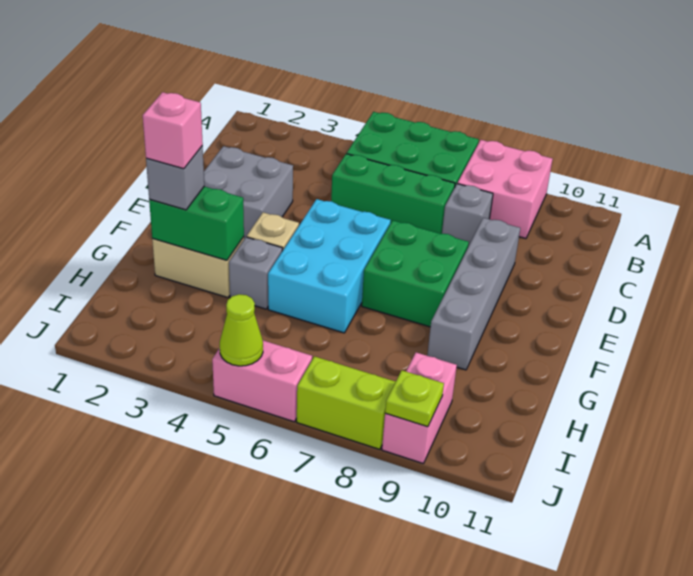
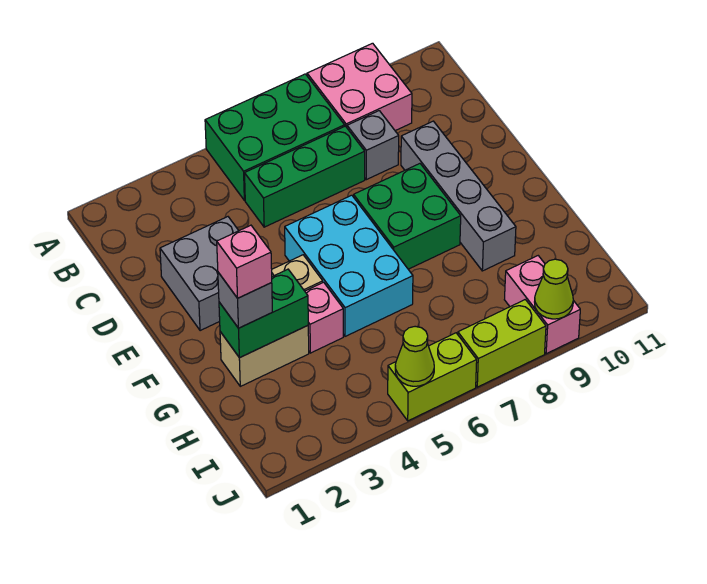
grey brick G4 level 1 -> pink brick G4 level 1
pink brick J5:J6 level 1 -> lime brick J5:J6 level 1
lime plate J9 level 2 -> lime cone J9 level 2

